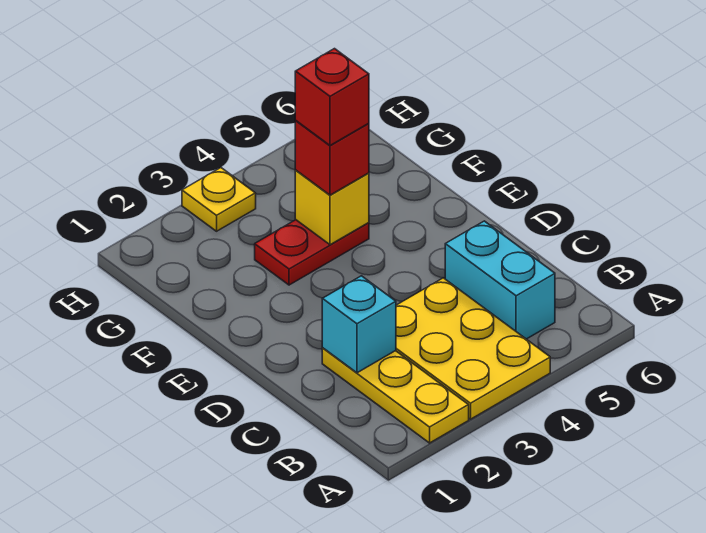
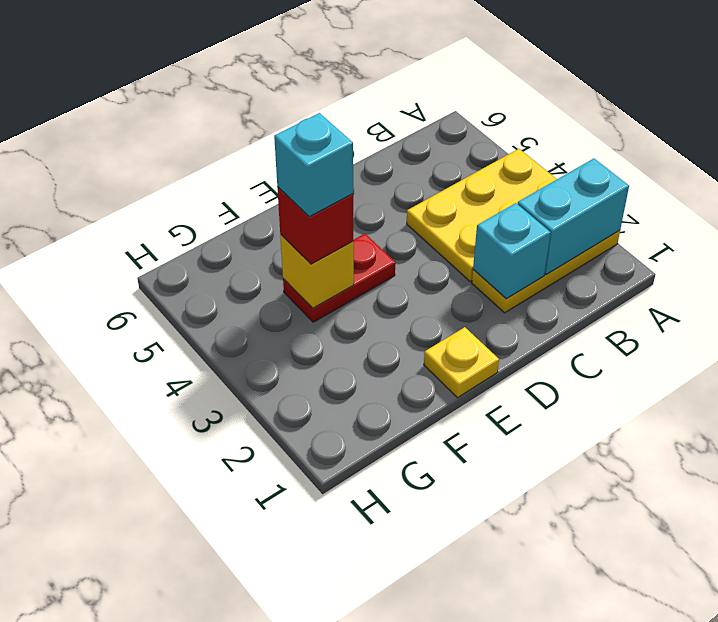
cyan brick B5:C5 level 1 -> cyan brick A2:B2 level 2
red plate F3:F4 level 1 -> red plate E4:F4 level 1
red brick F4 level 4 -> cyan brick F4 level 4
yellow plate H3 level 1 -> yellow plate E1 level 1

